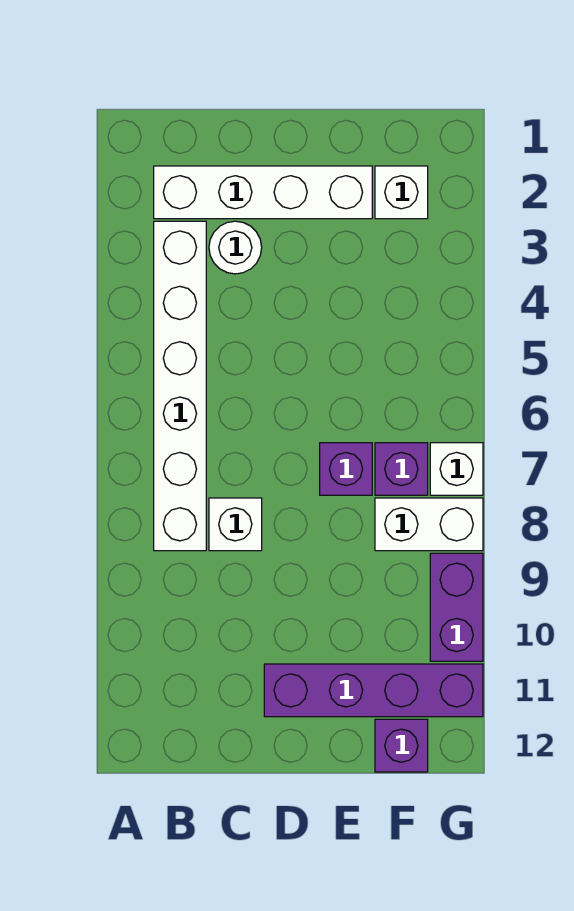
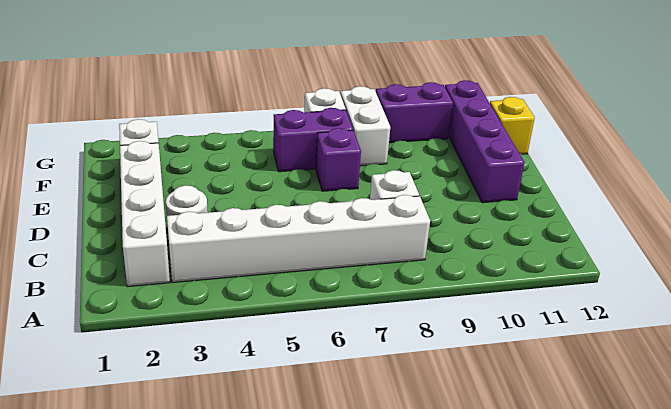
purple brick F7 level 1 -> purple brick F6:F7 level 1
purple brick F12 level 1 -> yellow brick F12 level 1

